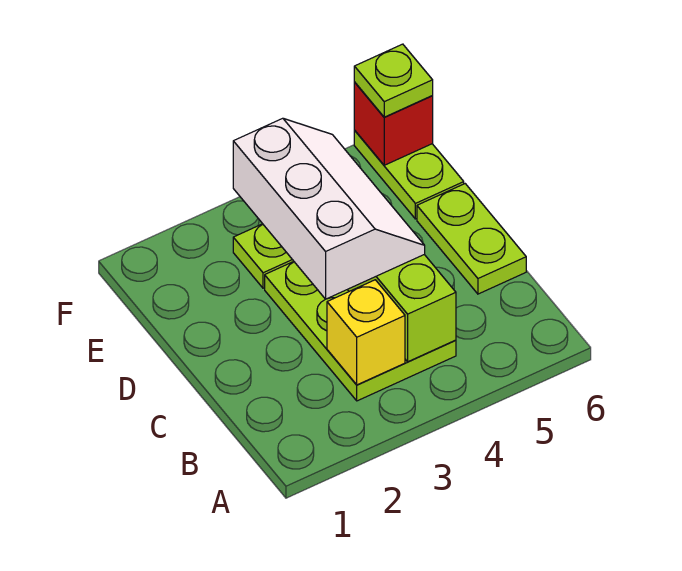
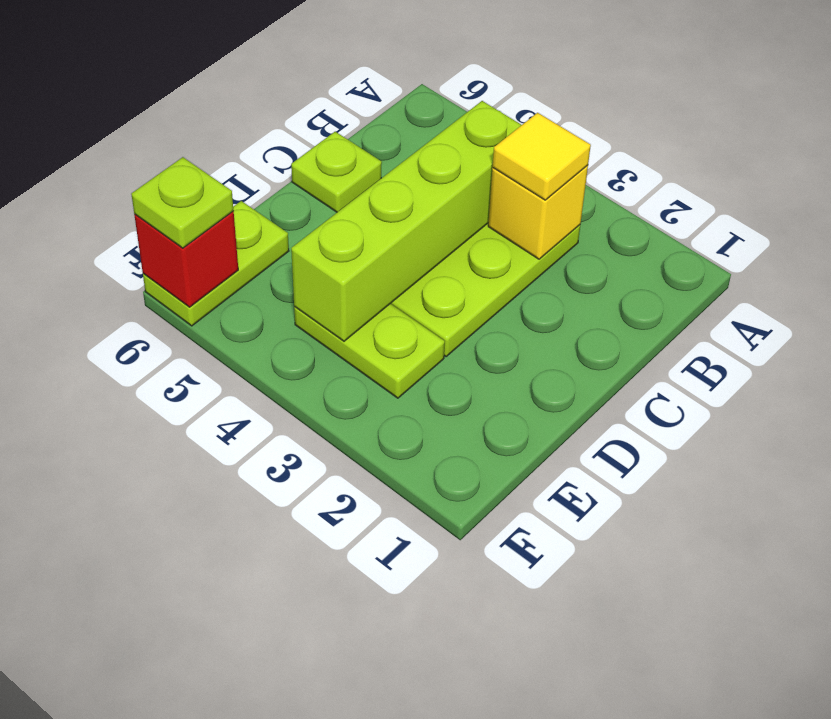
none -> yellow tile B3 level 3
white slope C3:E4 level 3 top 3 -> none
lime plate C6:D6 level 1 -> lime plate C6 level 1

